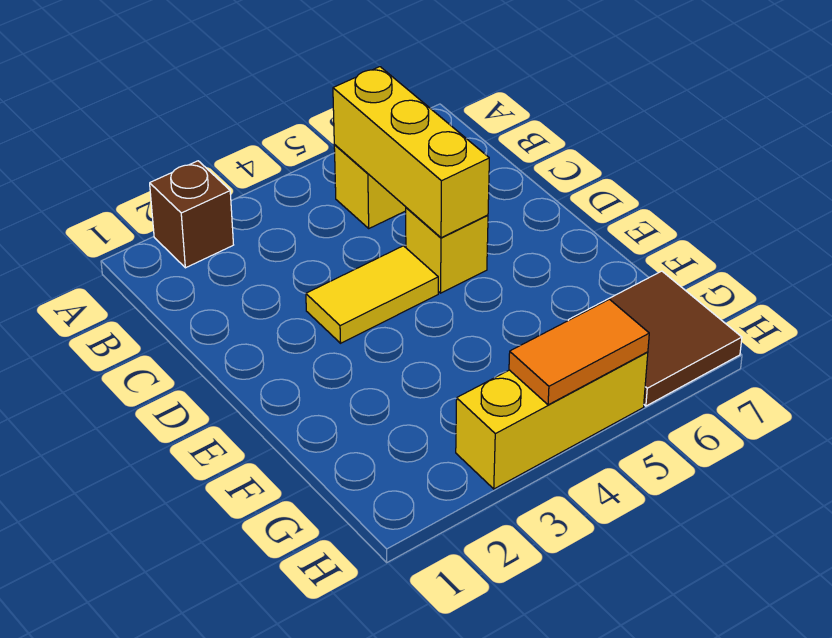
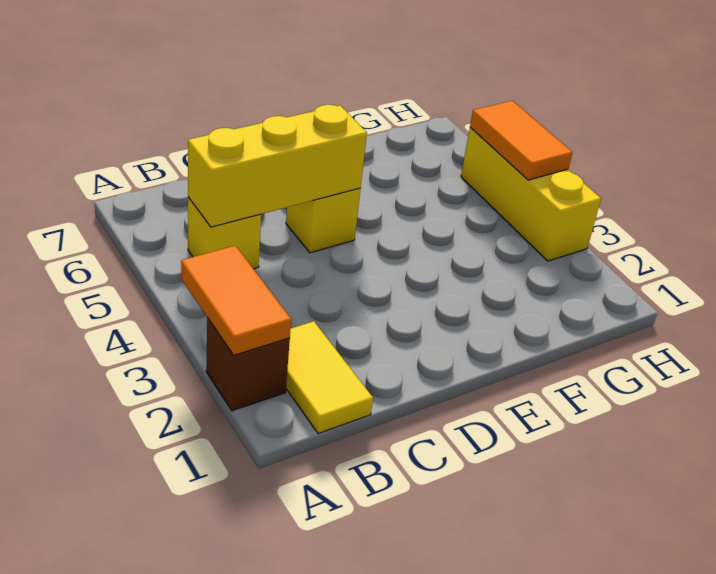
none -> orange tile A2:A3 level 2
yellow tile D3:D4 level 1 -> yellow tile B1:B2 level 1
brown tile G6:H7 level 1 -> none

